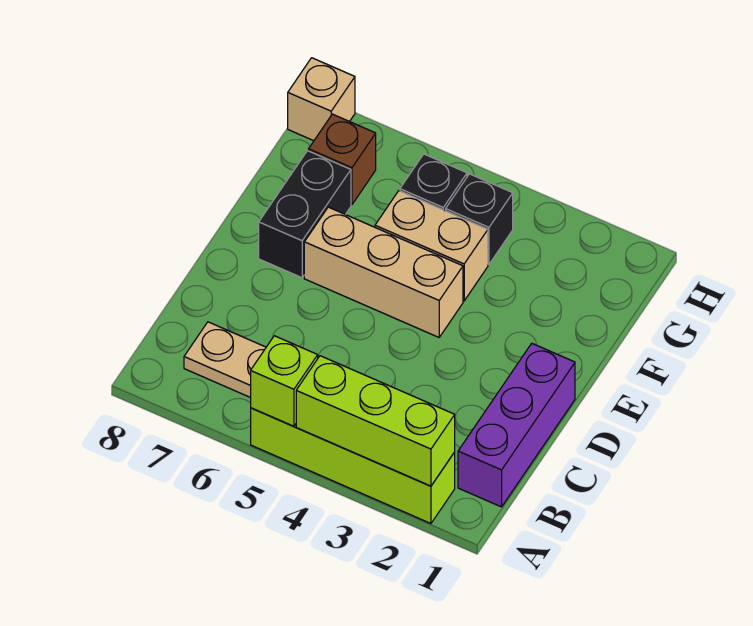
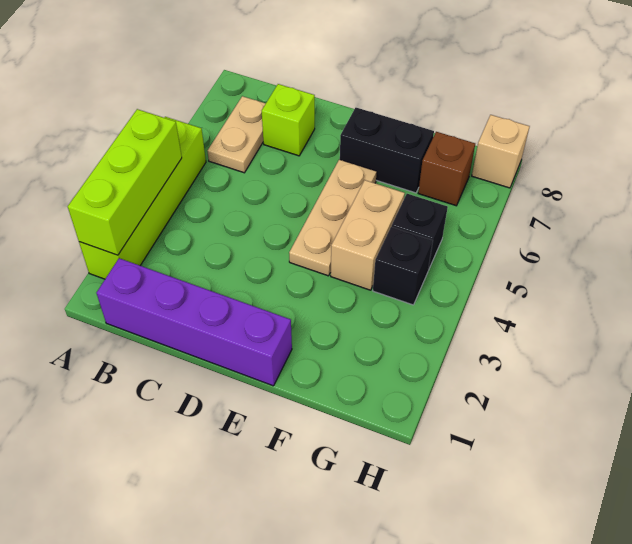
lime brick A5 level 2 -> lime brick C7 level 1
purple brick B1:D1 level 1 -> purple brick B1:E1 level 1
tan brick E4:E6 level 1 -> tan plate E4:E6 level 1

